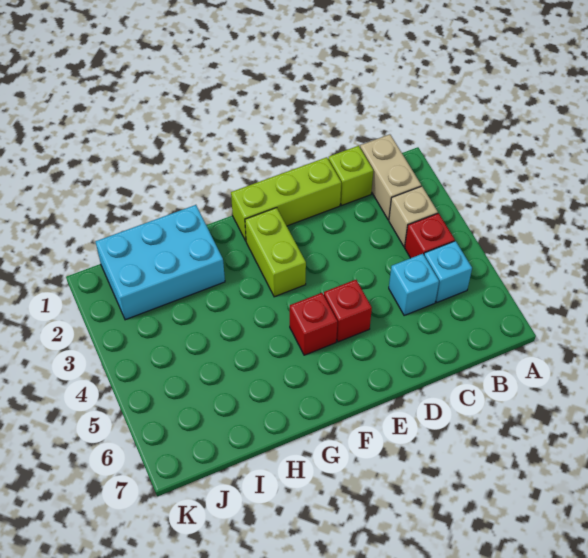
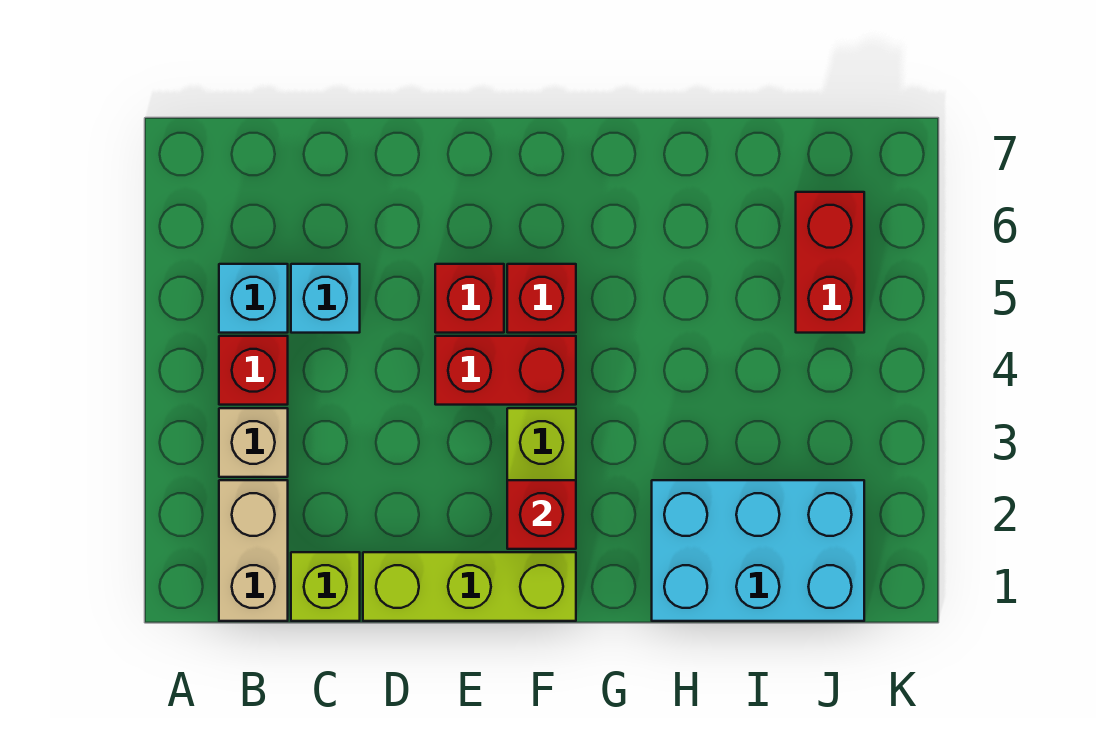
none -> red brick E4:F4 level 1
none -> red brick F2 level 2
none -> red brick J5:J6 level 1

